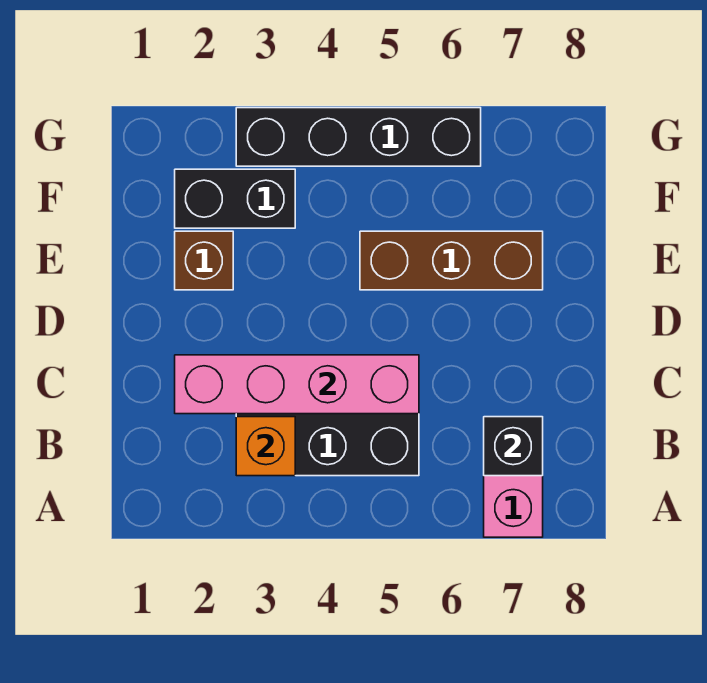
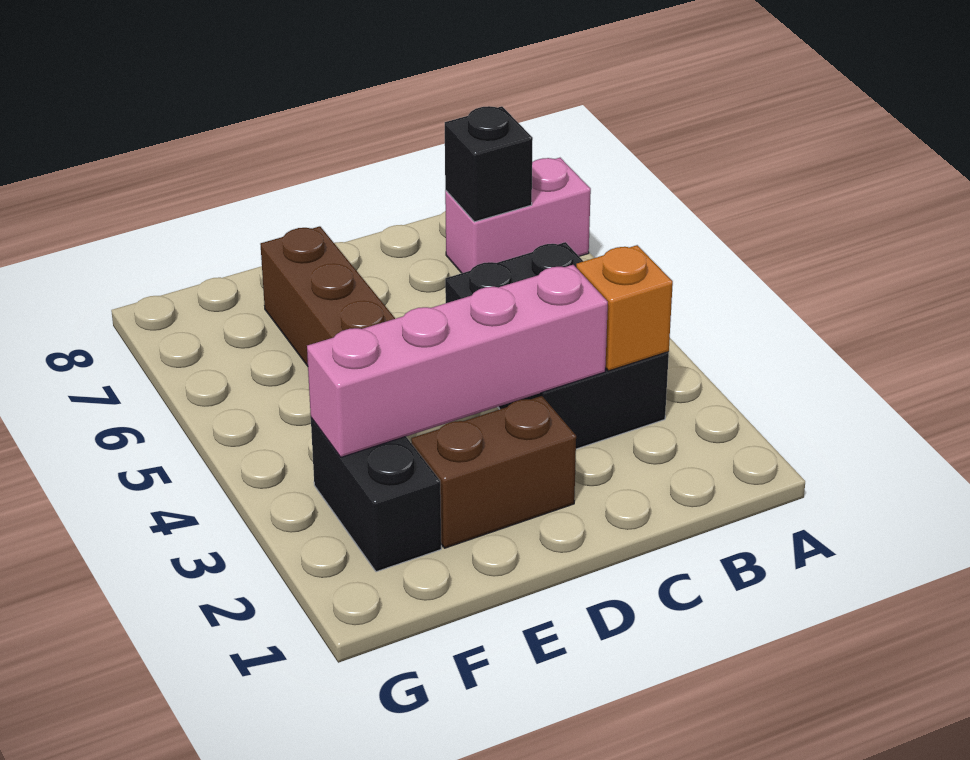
pink brick C2:C5 level 2 -> pink brick C3:F3 level 2
brown brick E2 level 1 -> brown brick D2:E2 level 1
black brick G3:G6 level 1 -> none

